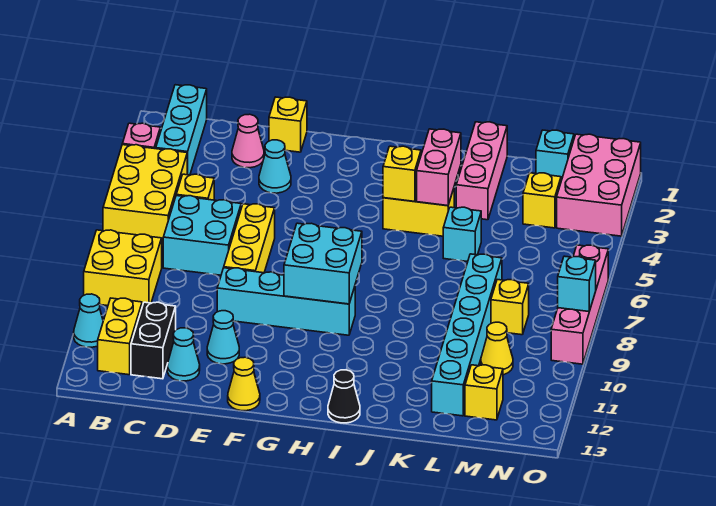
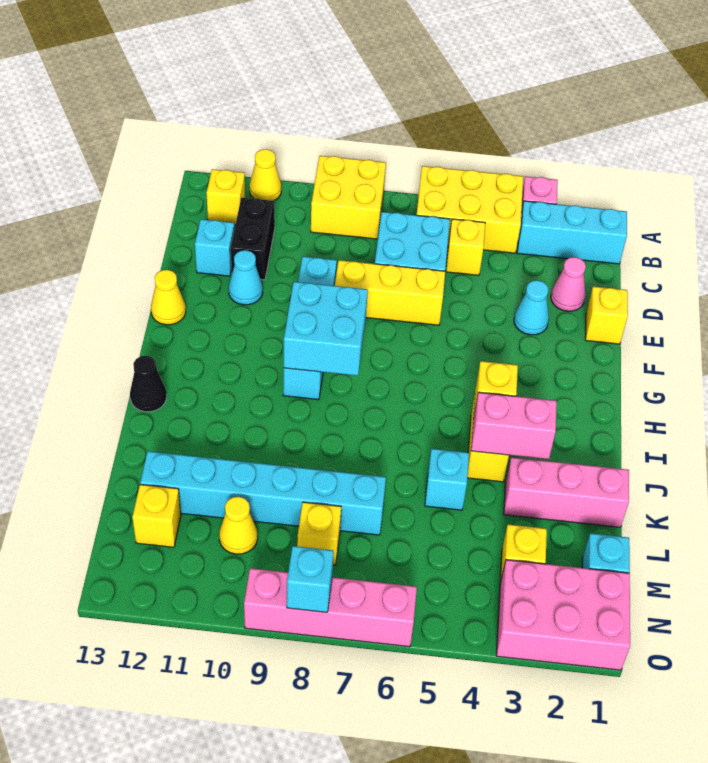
cyan cone A11 level 1 -> yellow cone A11 level 1
yellow brick B11:B12 level 1 -> yellow brick B12 level 1
black brick C11:C12 level 1 -> black brick C11:D11 level 1
cyan cone D12 level 1 -> cyan brick D12 level 1

